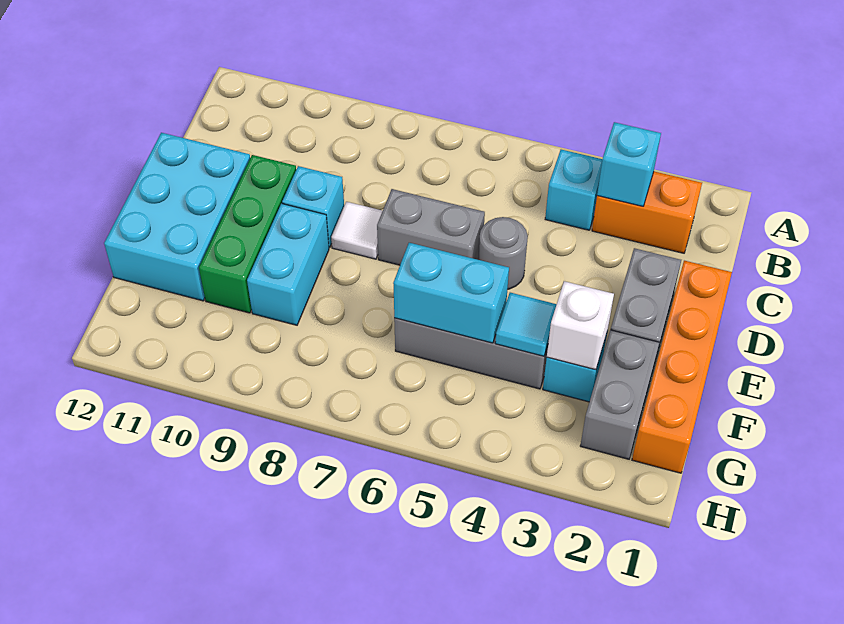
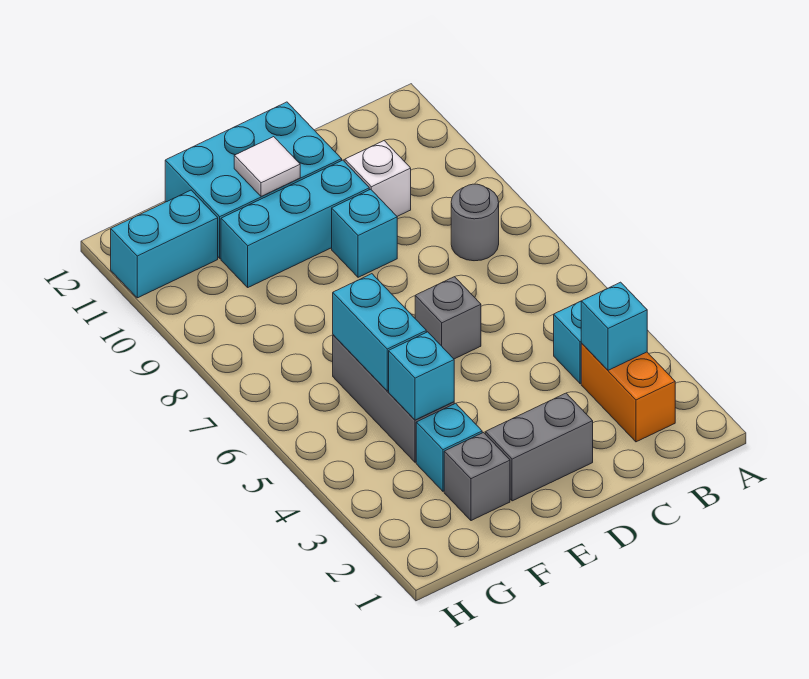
orange brick D1:G1 level 1 -> none
grey round brick D5 level 1 -> grey round brick B8 level 1
grey brick D6:D7 level 1 -> grey brick D6 level 1
white tile D8 level 1 -> white tile E11 level 2
green brick D10:F10 level 1 -> cyan brick D10:F10 level 1
cyan brick E9:F9 level 1 -> cyan brick G11:H11 level 1
grey brick F2:G2 level 1 -> grey brick F2 level 1
white brick F3 level 2 -> white brick C10 level 1
cyan tile F4 level 2 -> cyan brick F4 level 2

